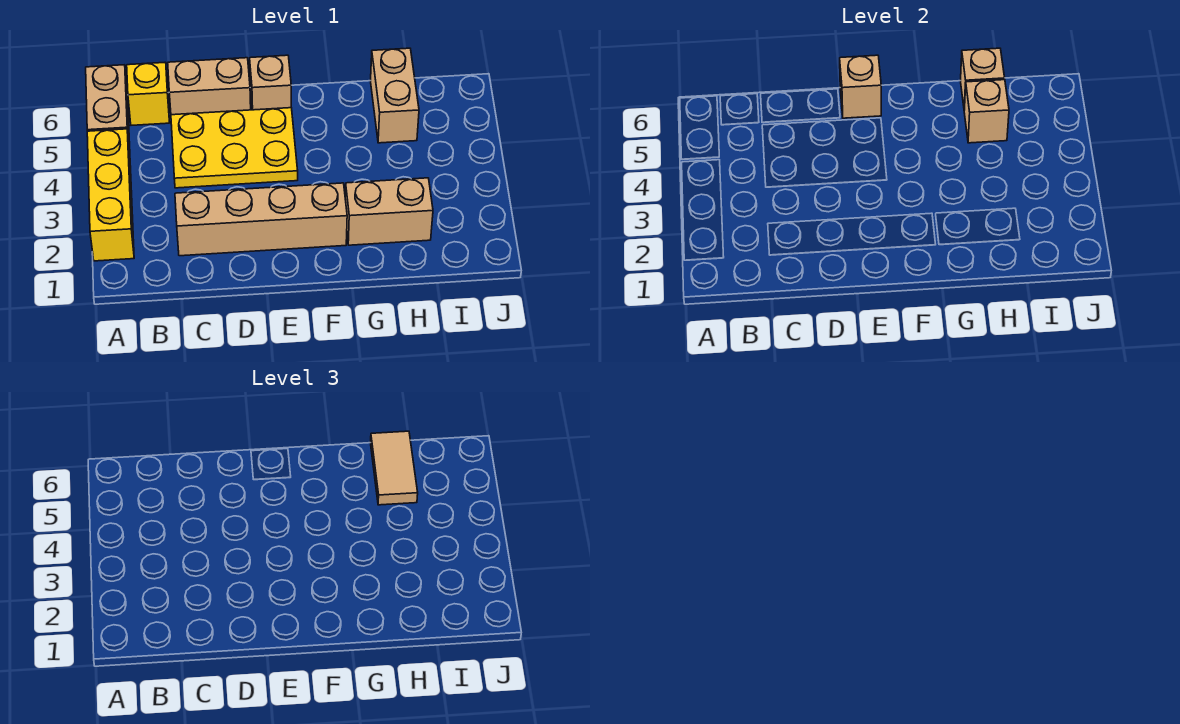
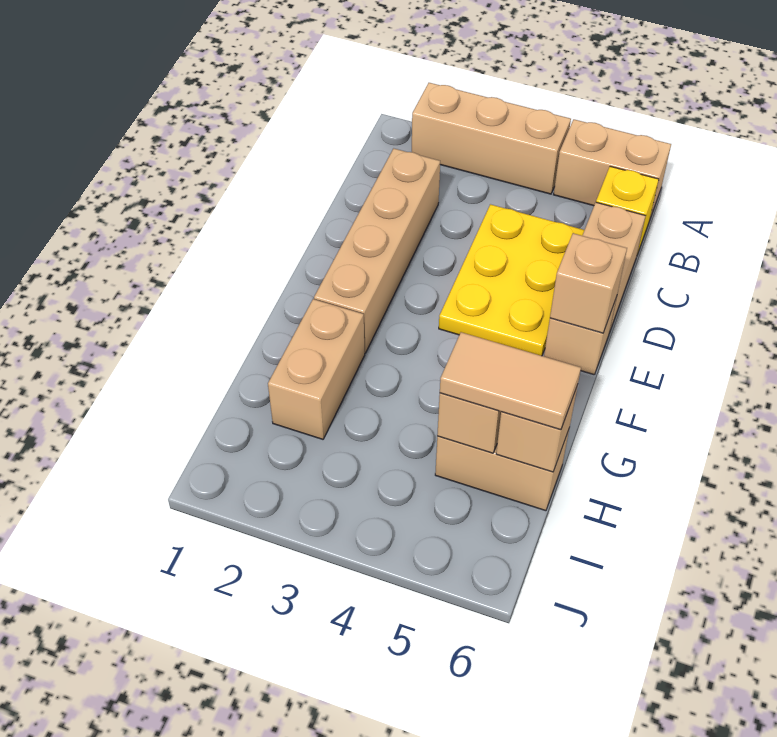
yellow brick A2:A4 level 1 -> tan brick A2:A4 level 1

